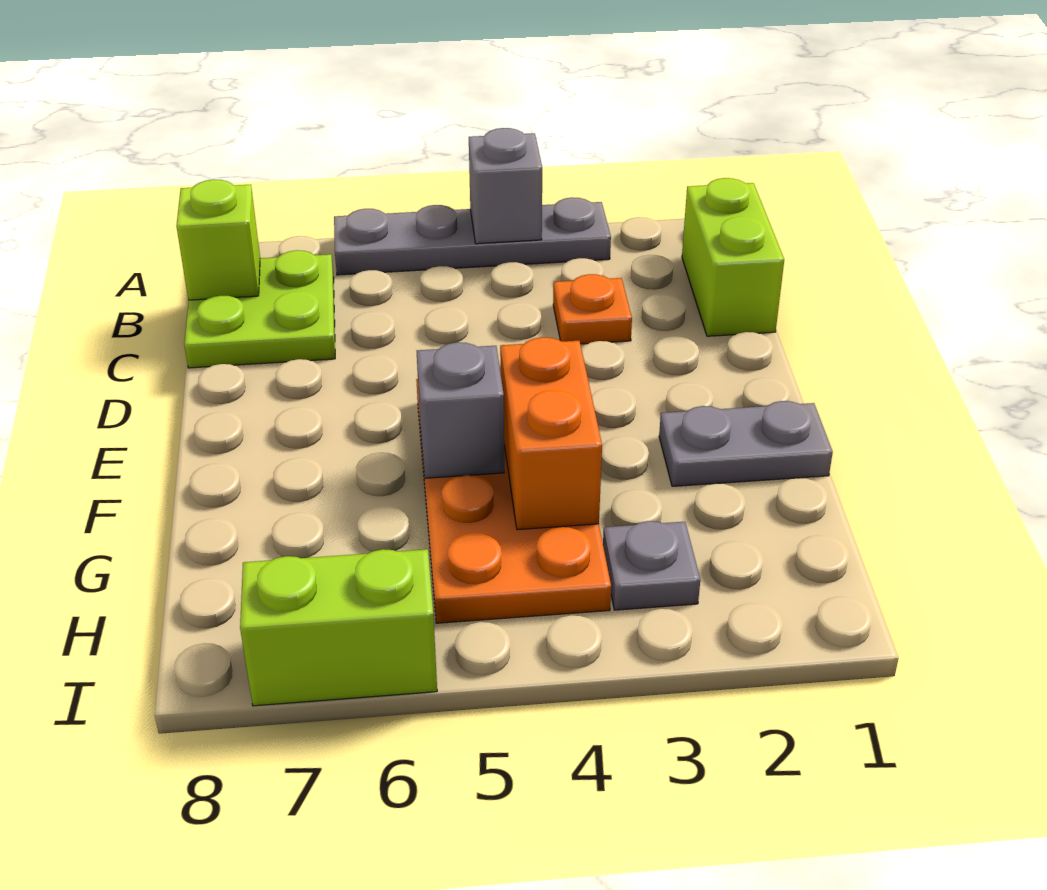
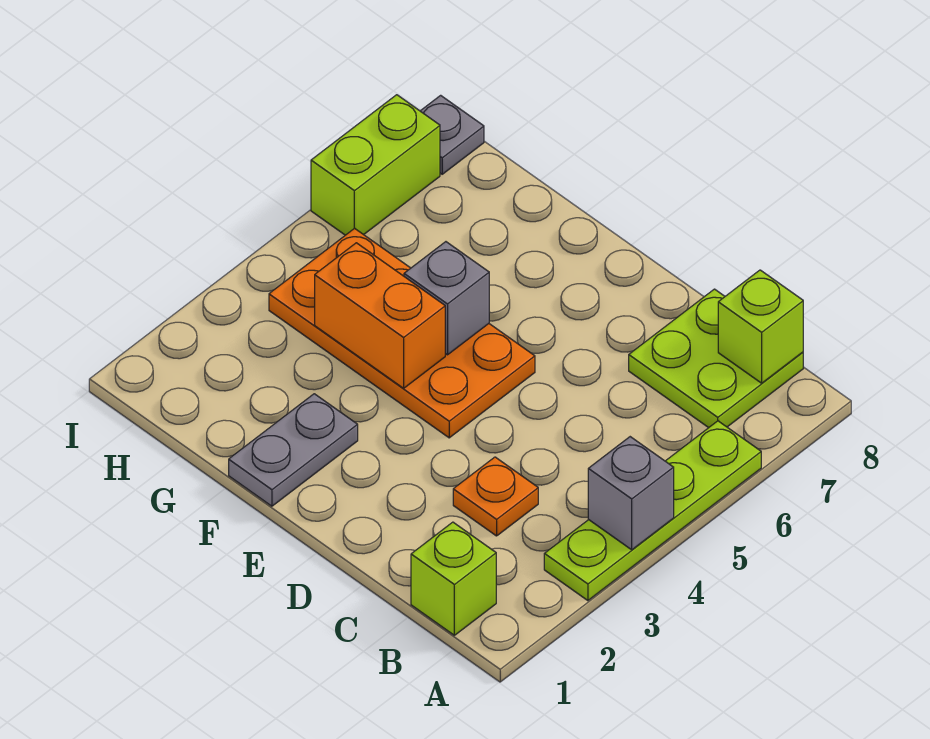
grey plate A3:A6 level 1 -> lime plate A3:A6 level 1
lime brick B1:C1 level 1 -> lime brick B1 level 1
grey plate H3 level 1 -> grey plate I8 level 1

